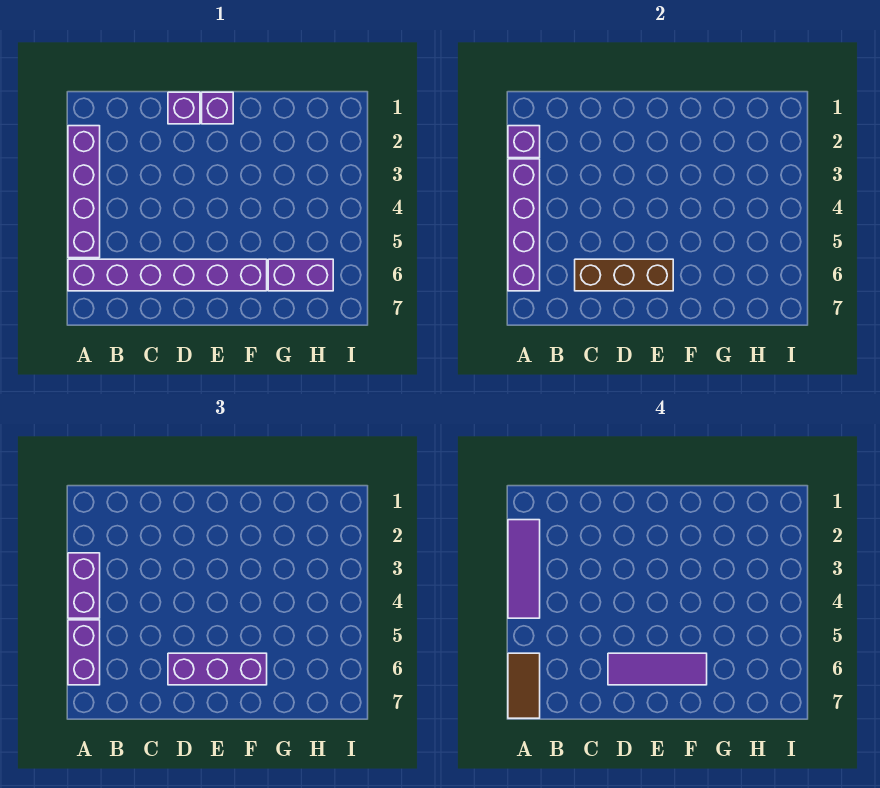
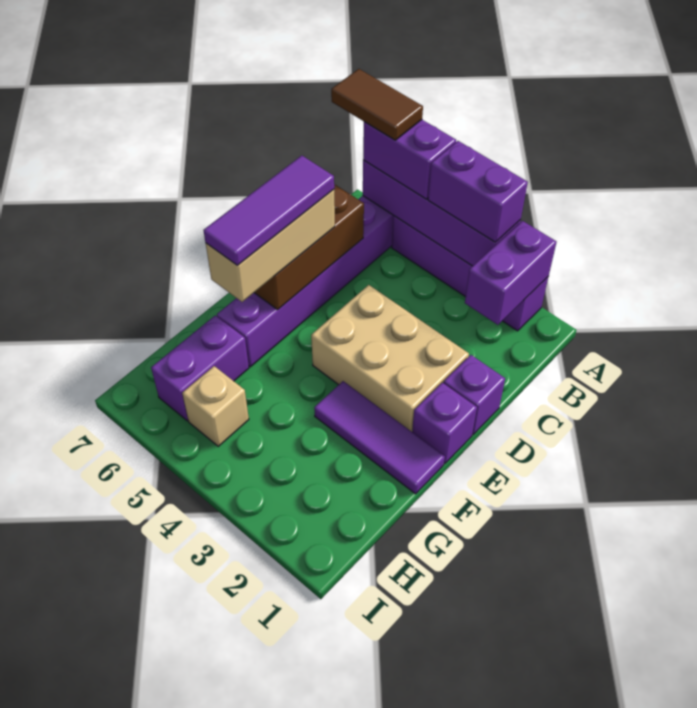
purple brick A2 level 2 -> purple brick A2:B2 level 2
purple tile A2:A4 level 4 -> purple tile F1:F3 level 1
none -> tan brick D2:E4 level 1
purple brick D6:F6 level 3 -> tan brick D6:F6 level 3
none -> tan brick H5 level 1

